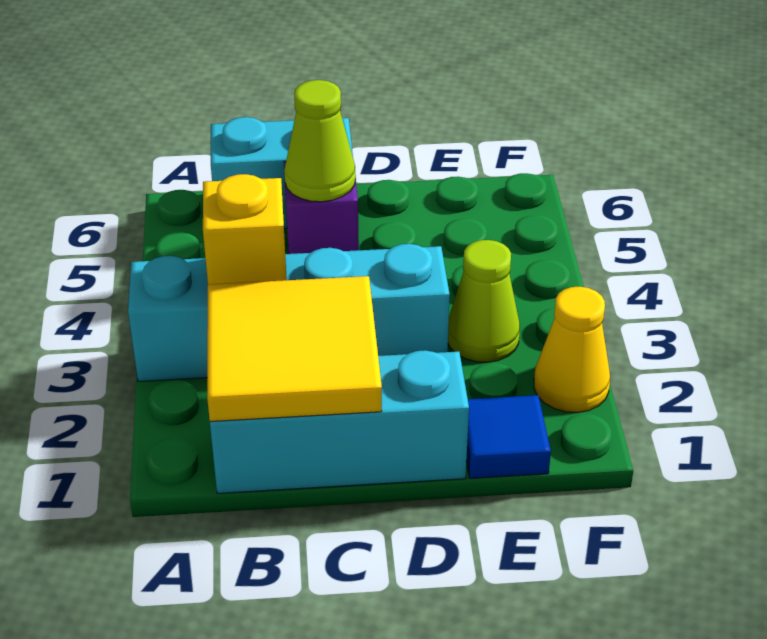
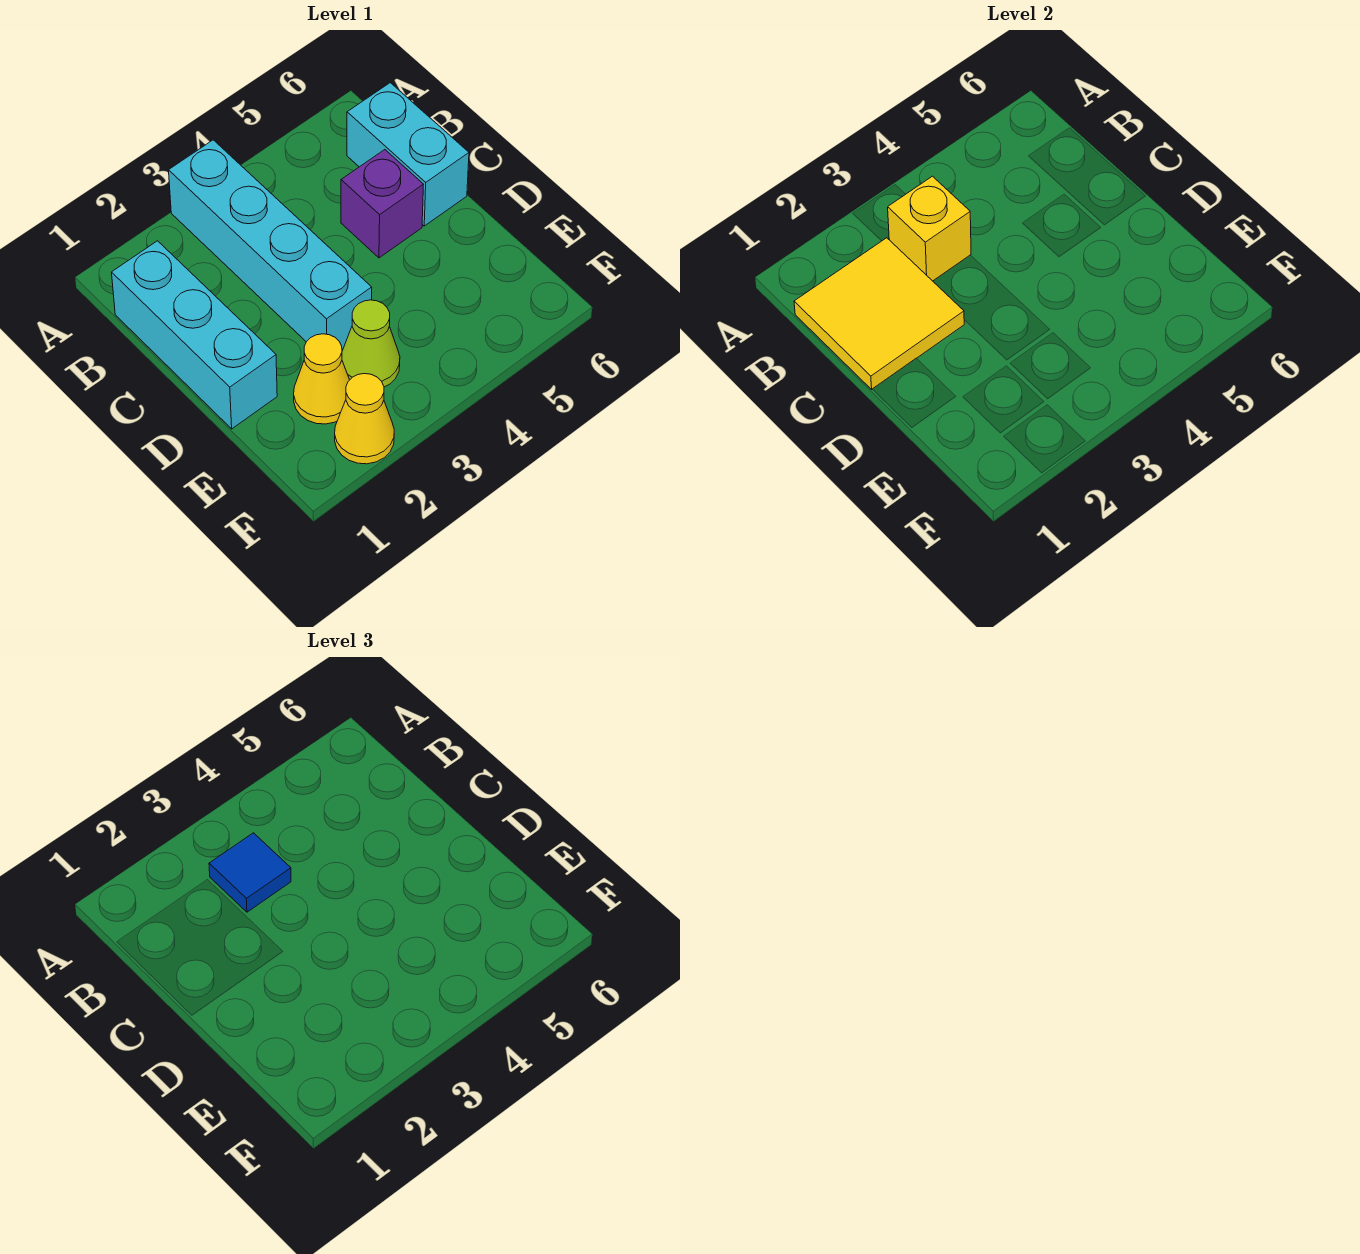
lime cone C5 level 2 -> none
blue tile E1 level 1 -> blue tile B3 level 3
none -> yellow cone E2 level 1

